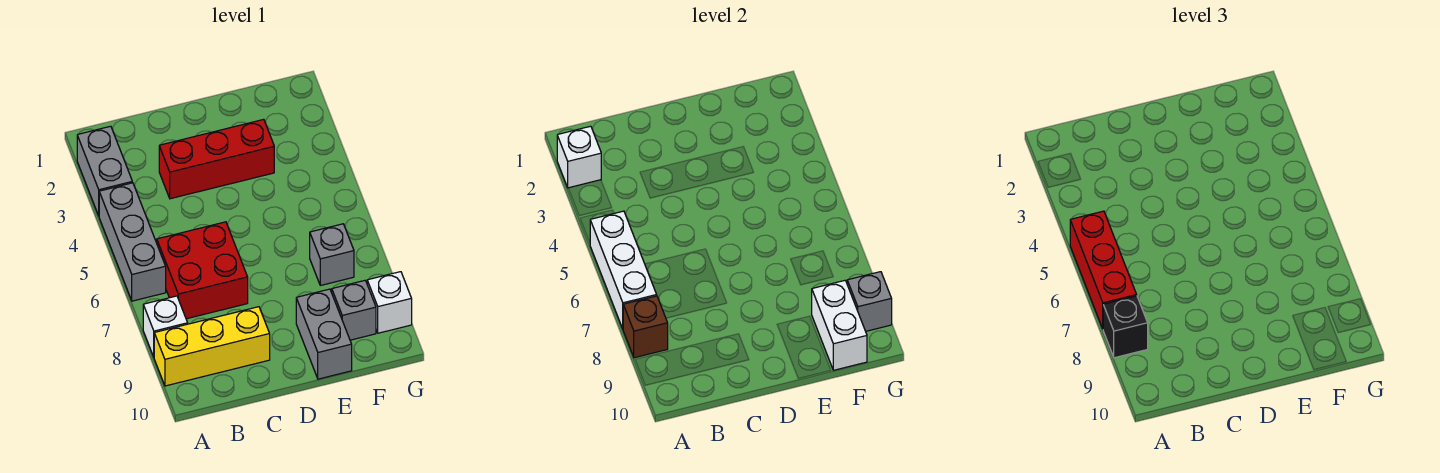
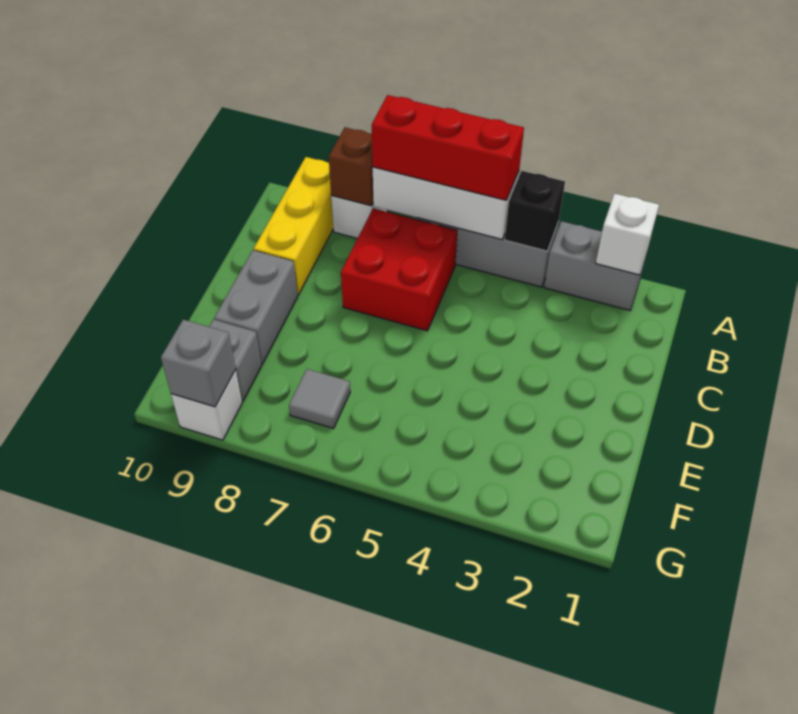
black brick A8 level 3 -> black brick A4 level 2
red brick C3:E3 level 1 -> none
grey brick E9:E10 level 1 -> grey brick D9:E9 level 1
grey brick F7 level 1 -> grey tile F7 level 1
white brick F9:F10 level 2 -> none

